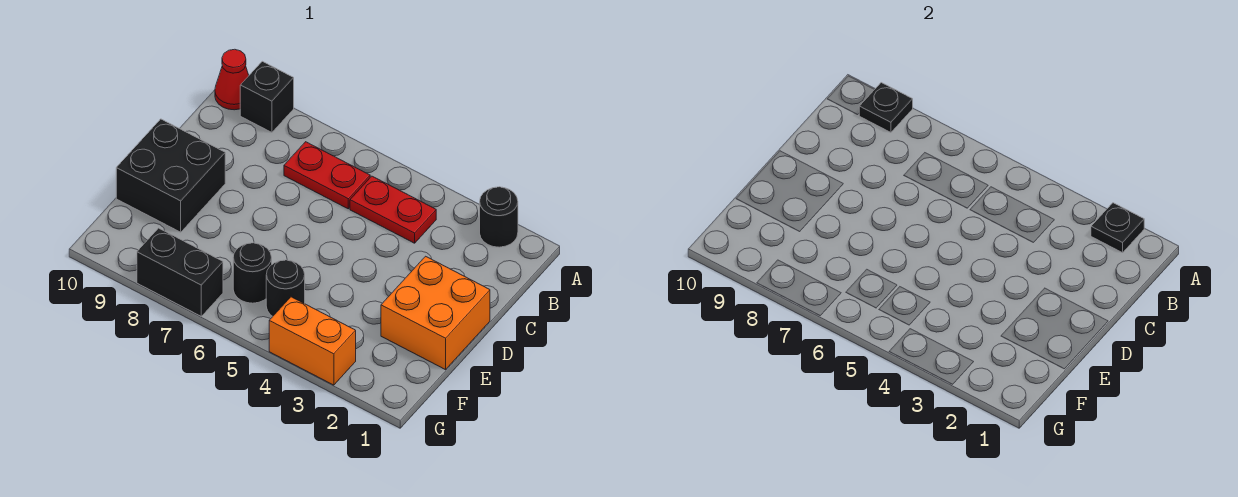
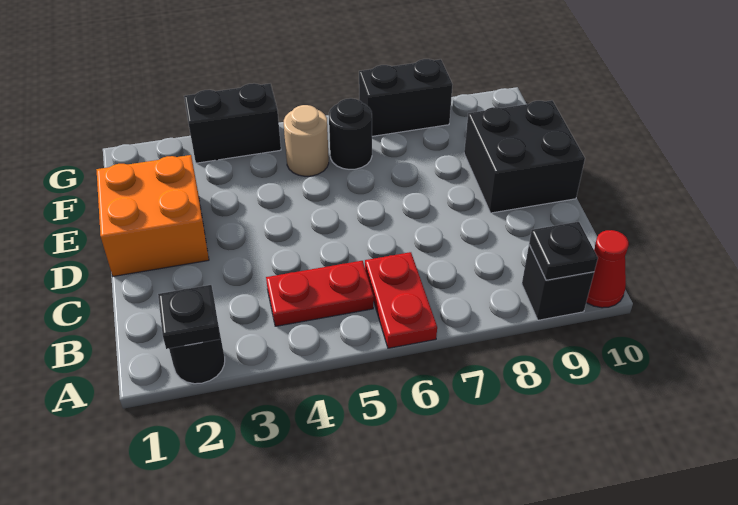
red plate B6:B7 level 1 -> red plate A6:B6 level 1
black round brick F5 level 1 -> tan round brick F5 level 1
orange brick G3:G4 level 1 -> black brick G3:G4 level 1

